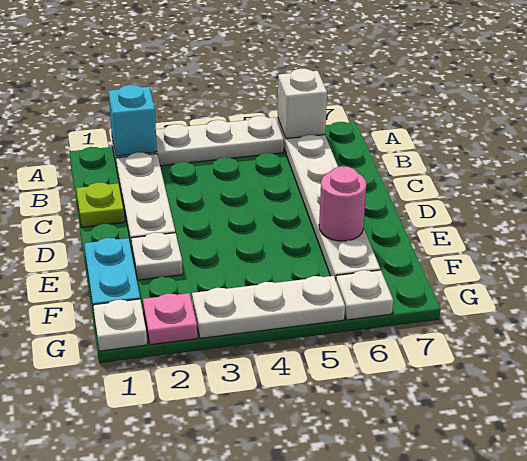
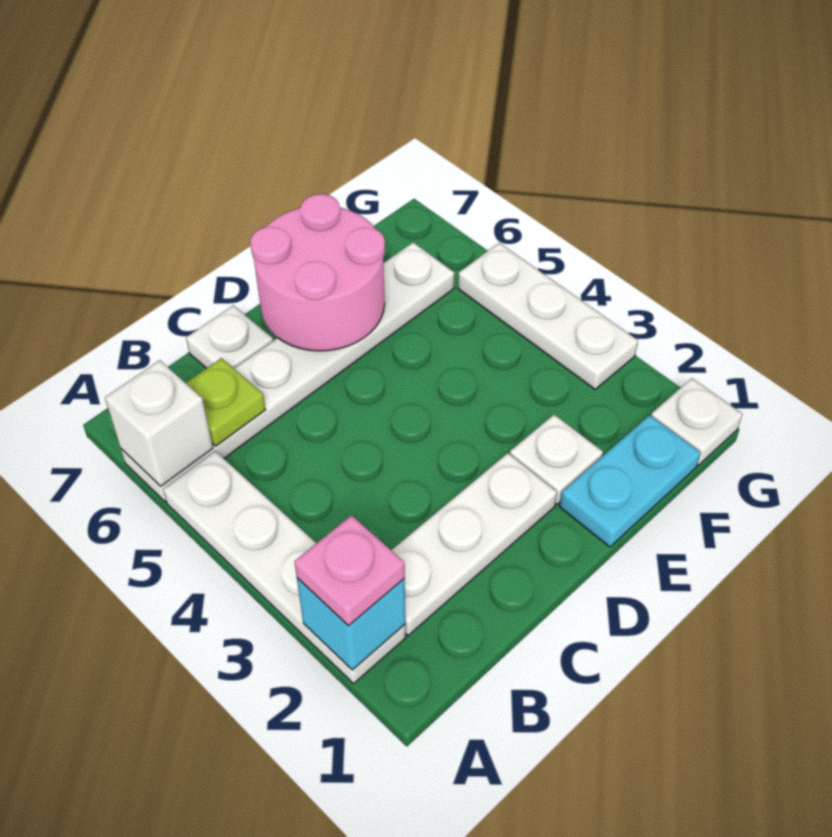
lime plate C1 level 1 -> lime plate B6 level 2
pink round brick E6 level 2 -> pink round brick D6:E7 level 2
pink plate G2 level 1 -> pink plate A2 level 3
white plate G6 level 1 -> white plate C7 level 1

